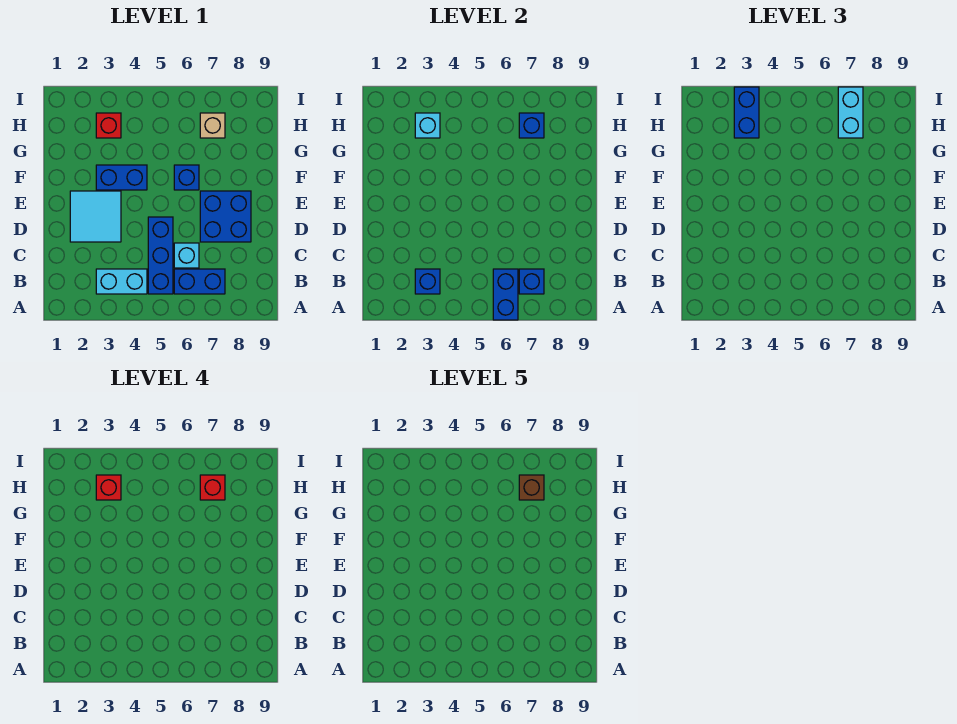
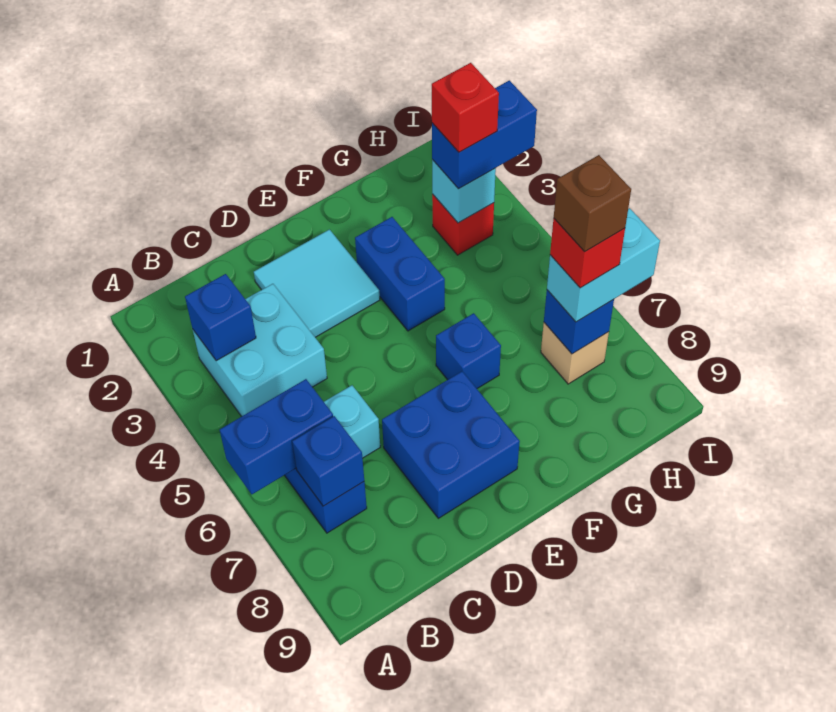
cyan brick B3:B4 level 1 -> cyan brick B3:C4 level 1
blue brick B5:D5 level 1 -> none

